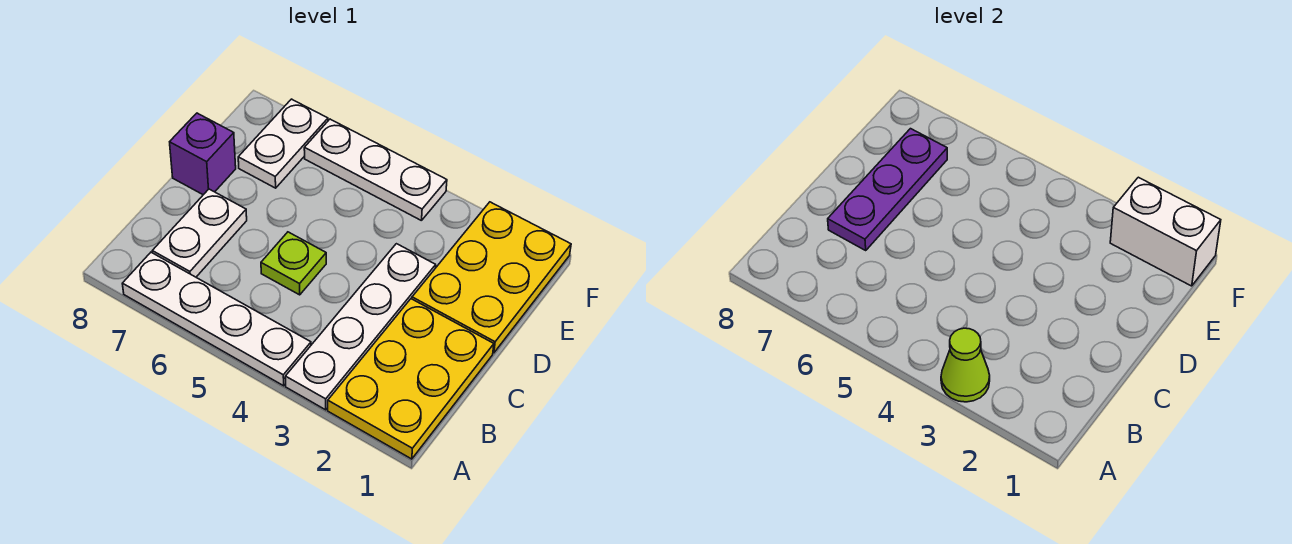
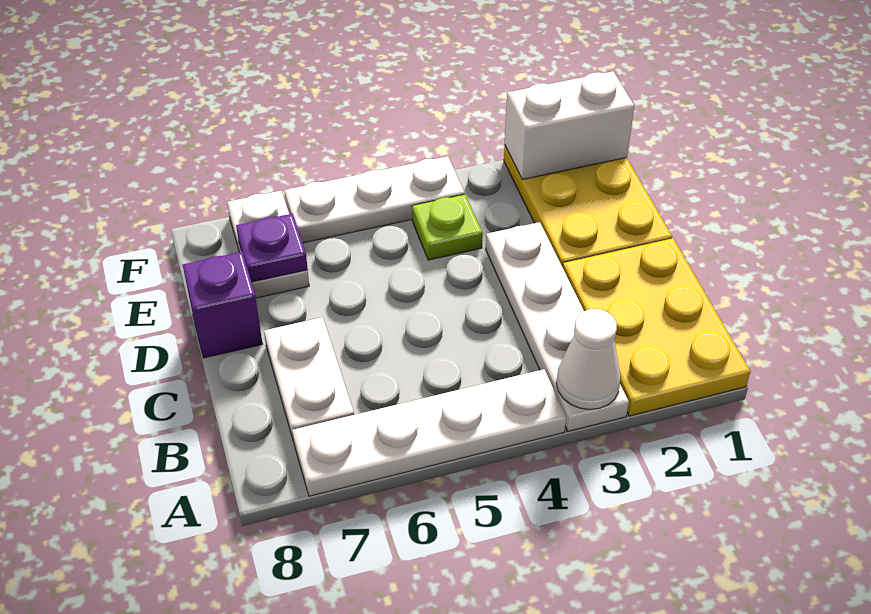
lime cone A3 level 2 -> white cone A3 level 2
lime plate C5 level 1 -> lime plate E4 level 1
purple plate C7:E7 level 2 -> purple plate E7 level 2

